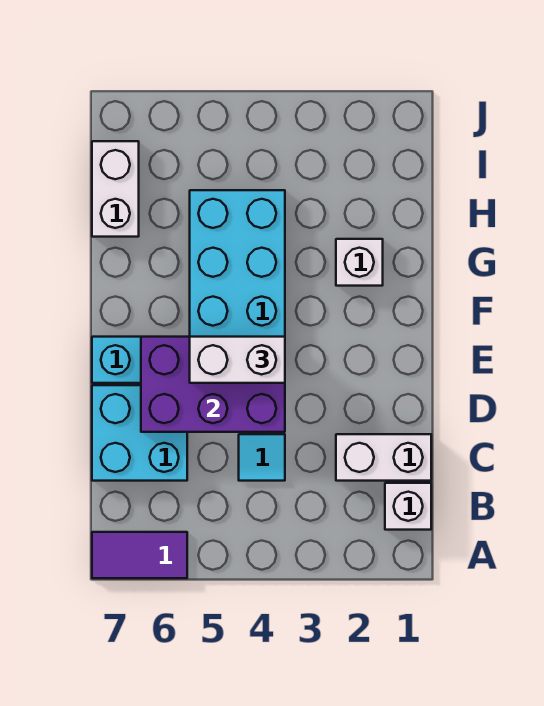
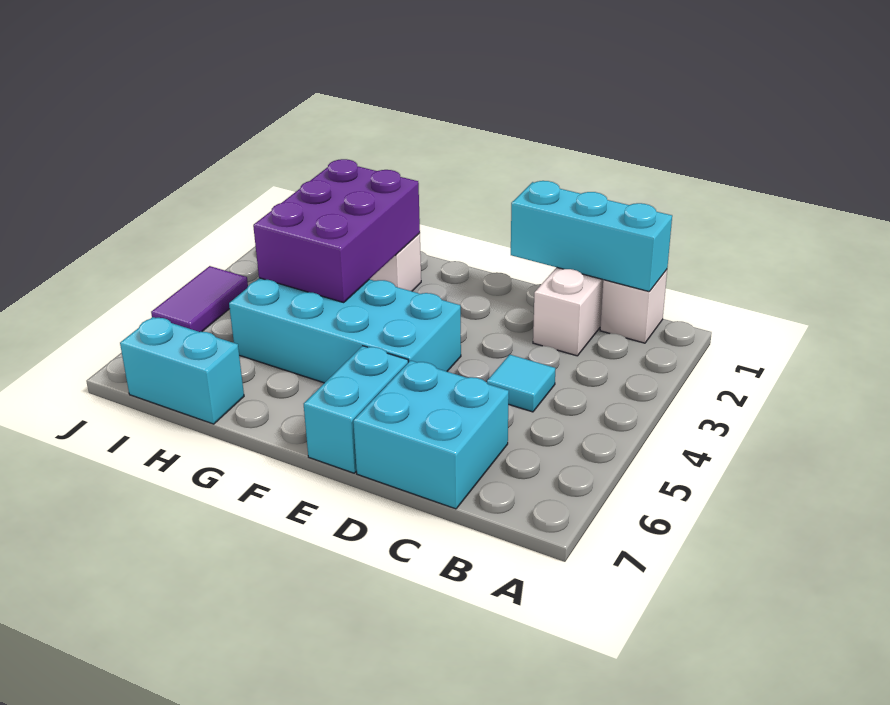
purple tile A6:A7 level 1 -> purple tile J4:J5 level 1
none -> cyan brick B1:D1 level 2
purple brick D4:E6 level 2 -> purple brick G2:H4 level 2
white brick E4:E5 level 3 -> none
white brick H7:I7 level 1 -> cyan brick H7:I7 level 1

